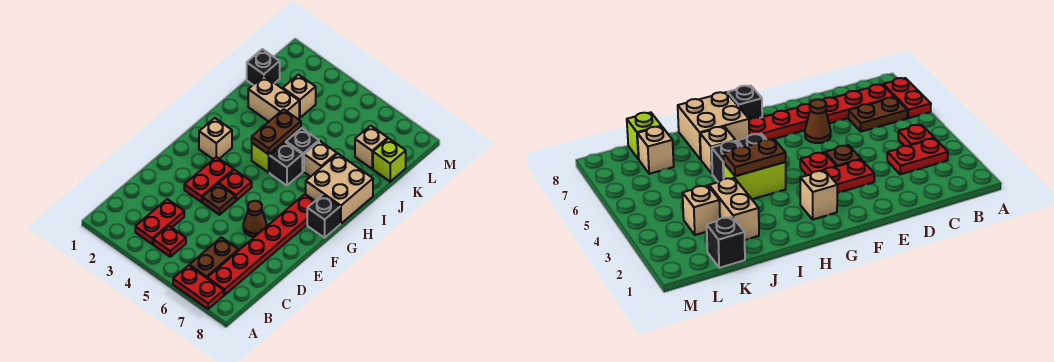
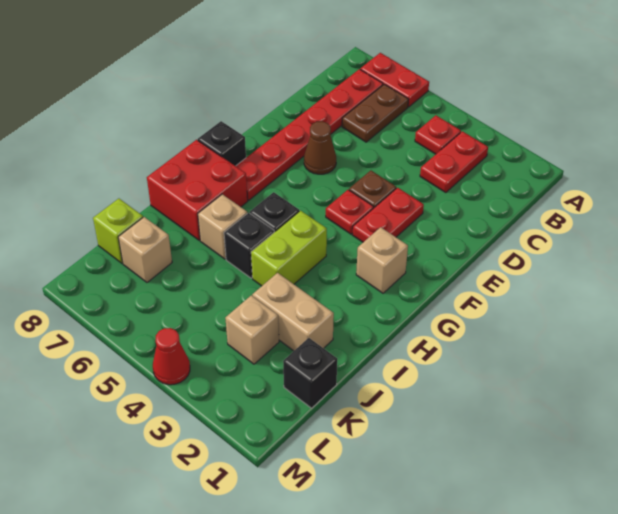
brown plate H4:I4 level 2 -> none
tan brick H7:I8 level 1 -> red brick H7:I8 level 1
none -> red cone M4 level 1

